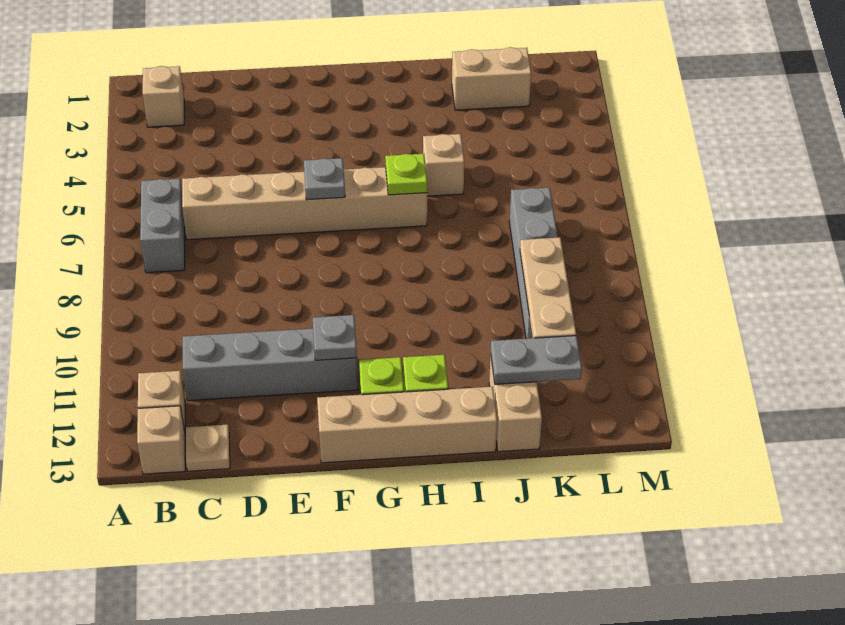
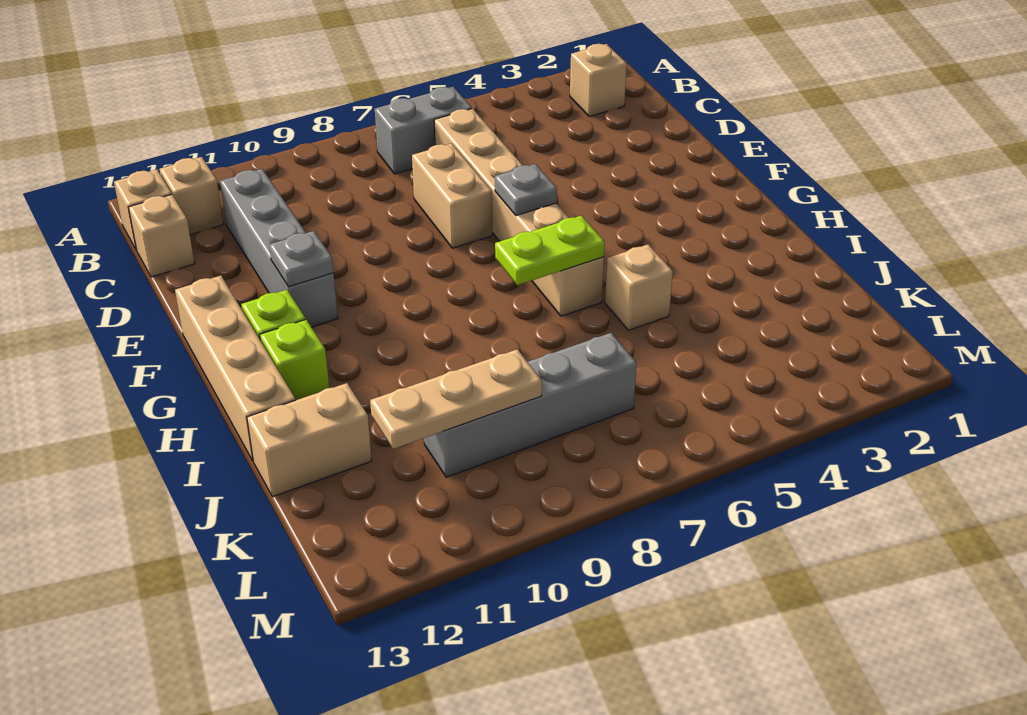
tan plate C13 level 1 -> tan brick C13 level 1
lime plate H6 level 2 -> lime plate H6:H7 level 2
tan brick J2:K2 level 1 -> tan brick D7:E7 level 1
grey plate J12:K12 level 2 -> none

